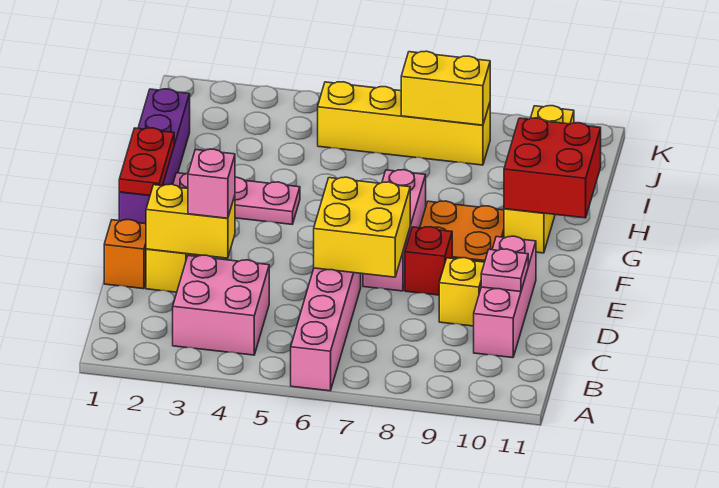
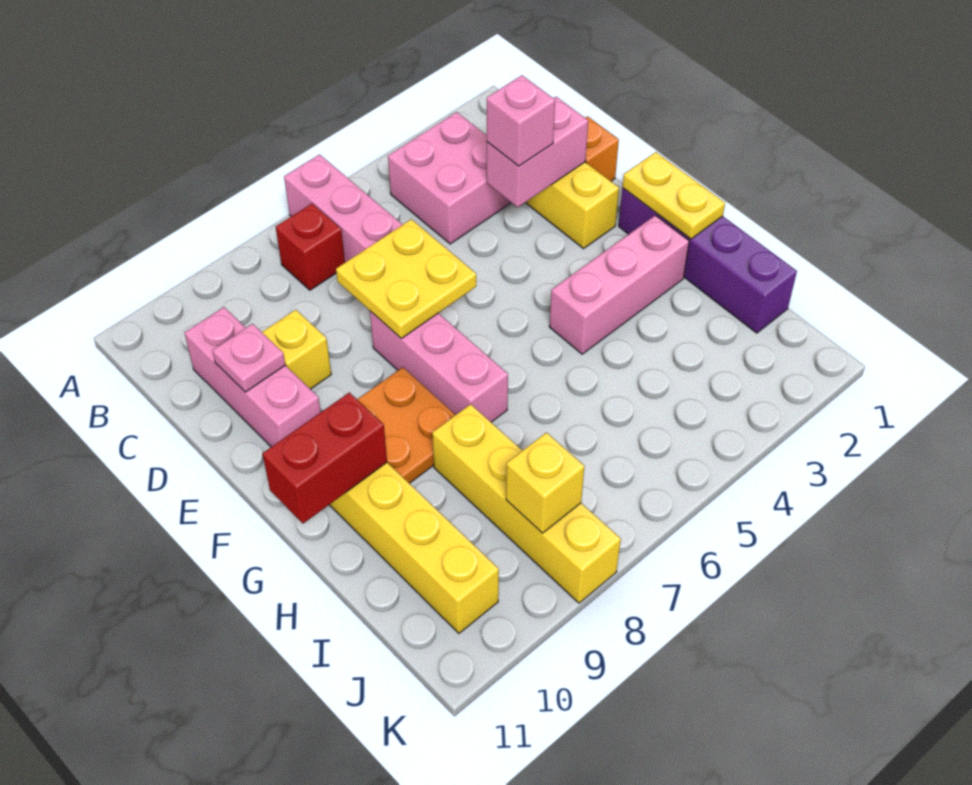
yellow brick D2:D3 level 2 -> pink brick D2:D3 level 2
yellow brick D6:E7 level 2 -> yellow plate D6:E7 level 2
red brick E8 level 1 -> red brick B7 level 1
red plate F1:G1 level 2 -> yellow plate F1:G1 level 2
pink plate G2:G4 level 1 -> pink brick G2:G4 level 1
red brick G10:H11 level 2 -> red brick G10:G11 level 2
yellow brick J5:J8 level 1 -> yellow brick H8:K8 level 1
yellow brick J7:J8 level 2 -> yellow brick J8 level 2

